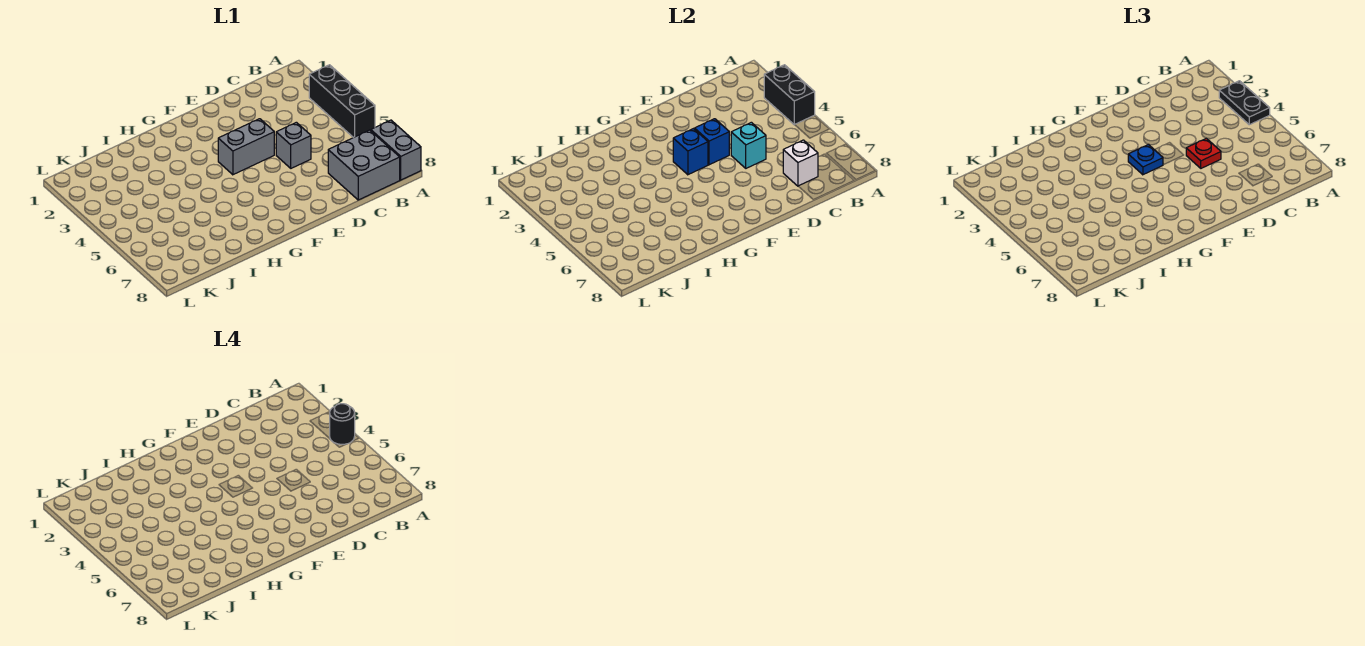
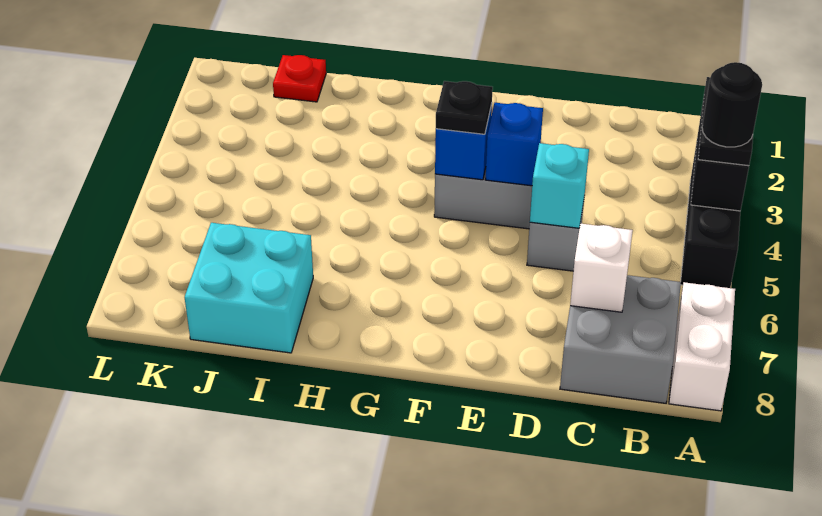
grey brick A7:A8 level 1 -> white brick A7:A8 level 1
red plate D5 level 3 -> red plate J1 level 1
blue plate F4 level 3 -> black plate F4 level 3
none -> cyan brick I7:J8 level 1

